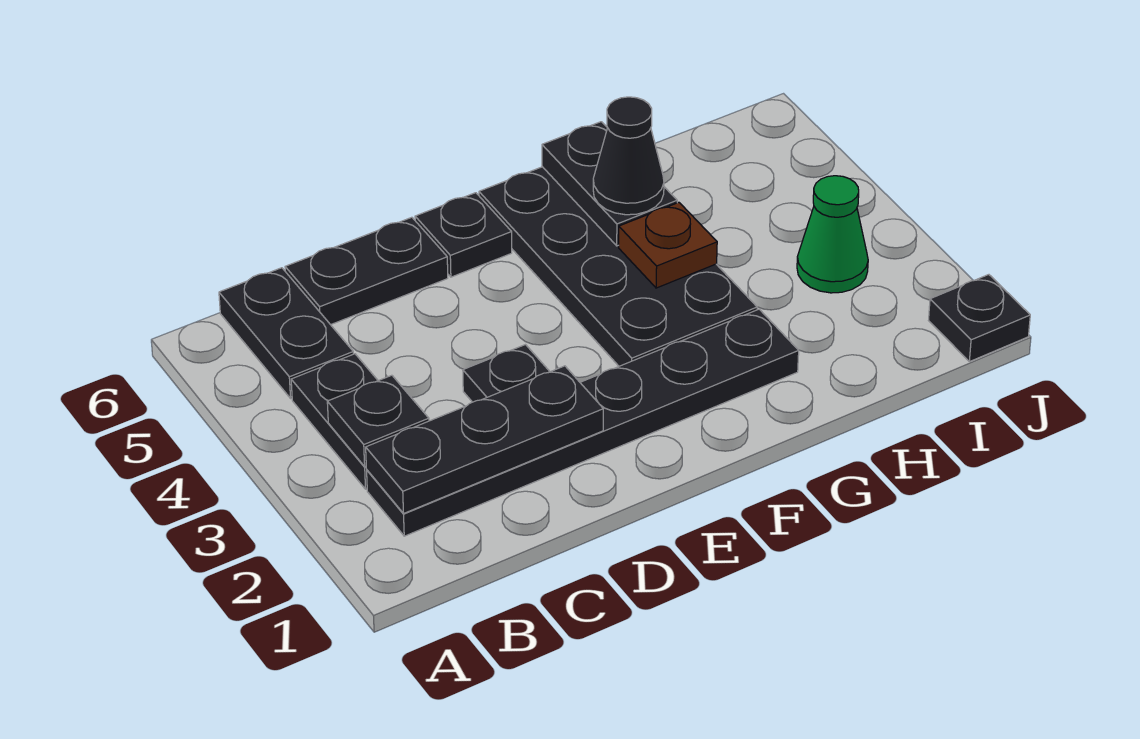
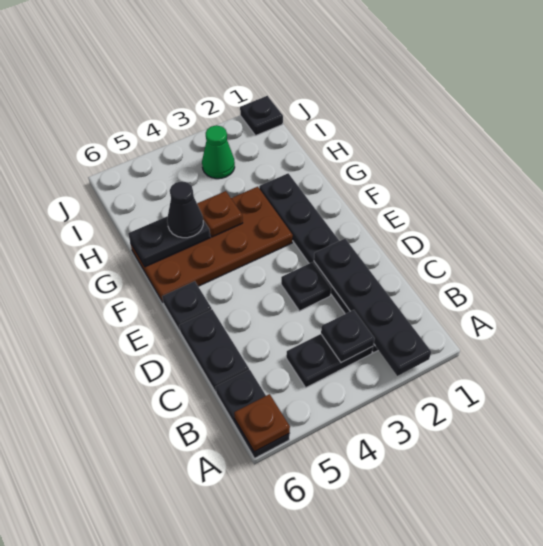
none -> brown plate A6 level 2
black plate B2:D2 level 2 -> black plate A2:D2 level 2
black plate B5:B6 level 1 -> black plate A6:B6 level 1
black plate F3:G6 level 1 -> brown plate F3:G6 level 1

